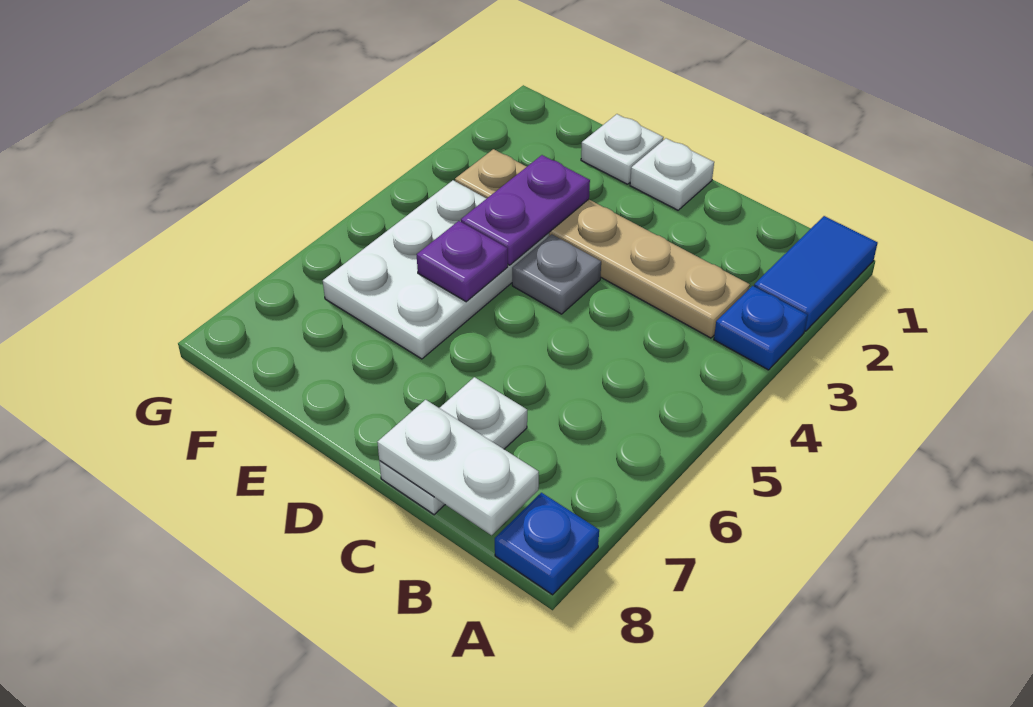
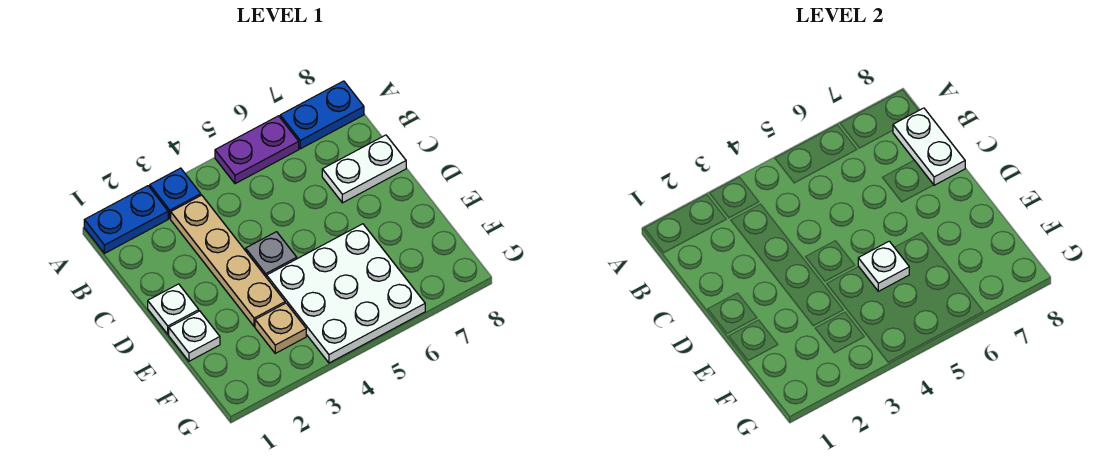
blue tile A1:A2 level 1 -> blue plate A1:A2 level 1
blue plate A8 level 1 -> blue plate A7:A8 level 1
purple plate E3:E4 level 2 -> purple plate A5:A6 level 1
white plate E4:F6 level 1 -> white plate E4:G6 level 1
purple plate E5 level 2 -> white plate E5 level 2

